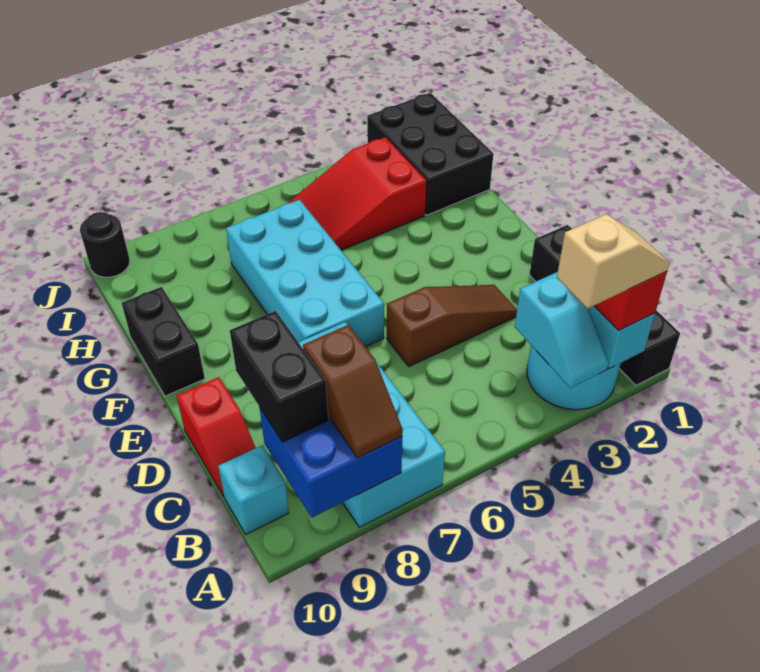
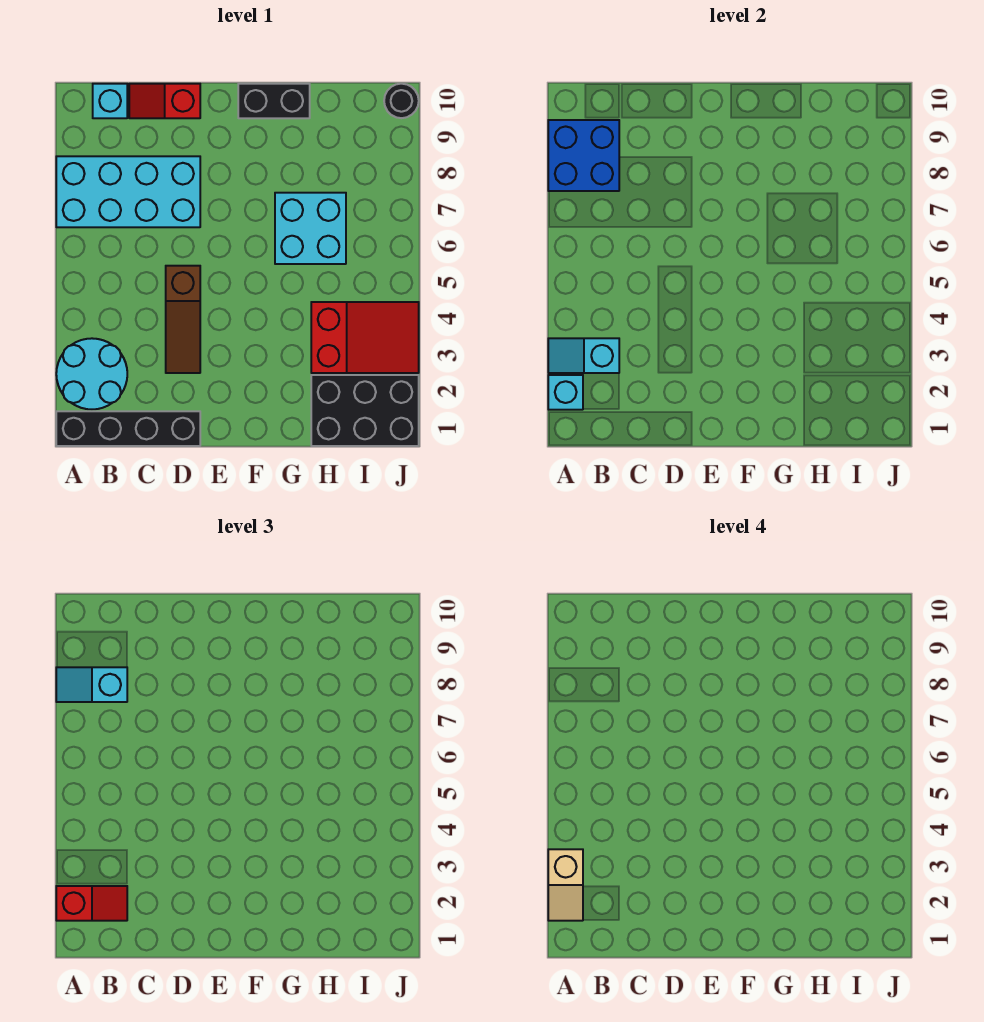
brown slope A8:B8 level 3 top B -> cyan slope A8:B8 level 3 top B
black brick B9:C9 level 3 -> none
cyan brick E6:H7 level 1 -> cyan brick G6:H7 level 1
red slope H3:I5 level 1 top 3 -> red slope H3:J4 level 1 top H

